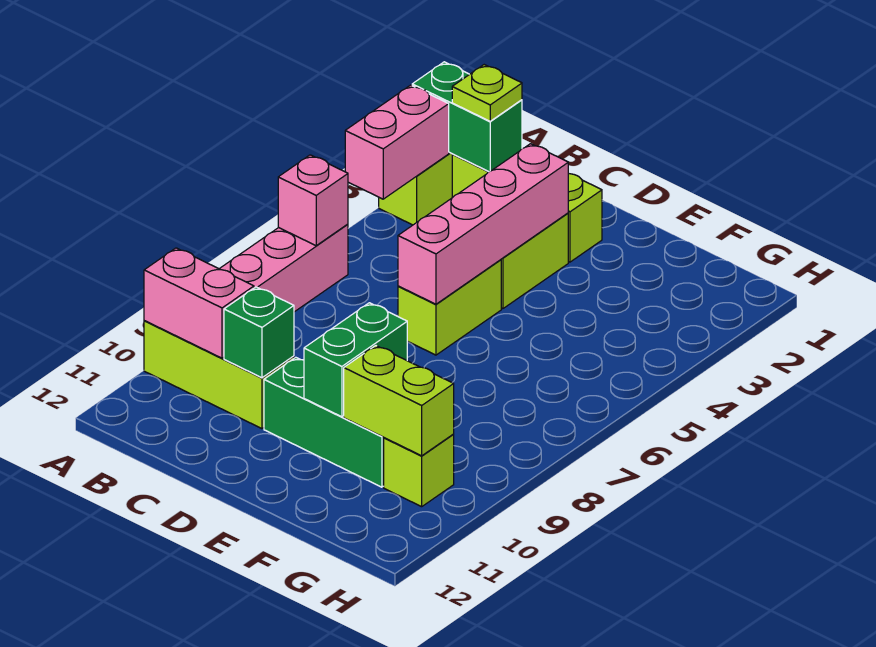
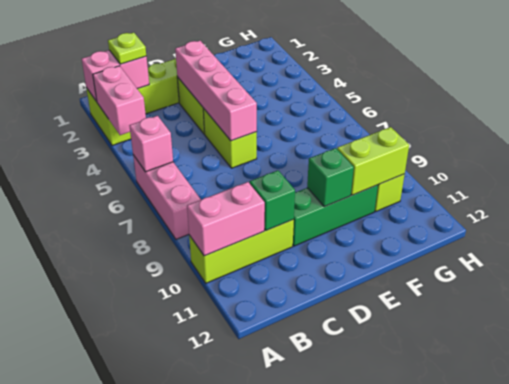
green brick A2:B2 level 2 -> pink brick A2:B2 level 2
green brick E9:E10 level 2 -> green brick E10 level 2

